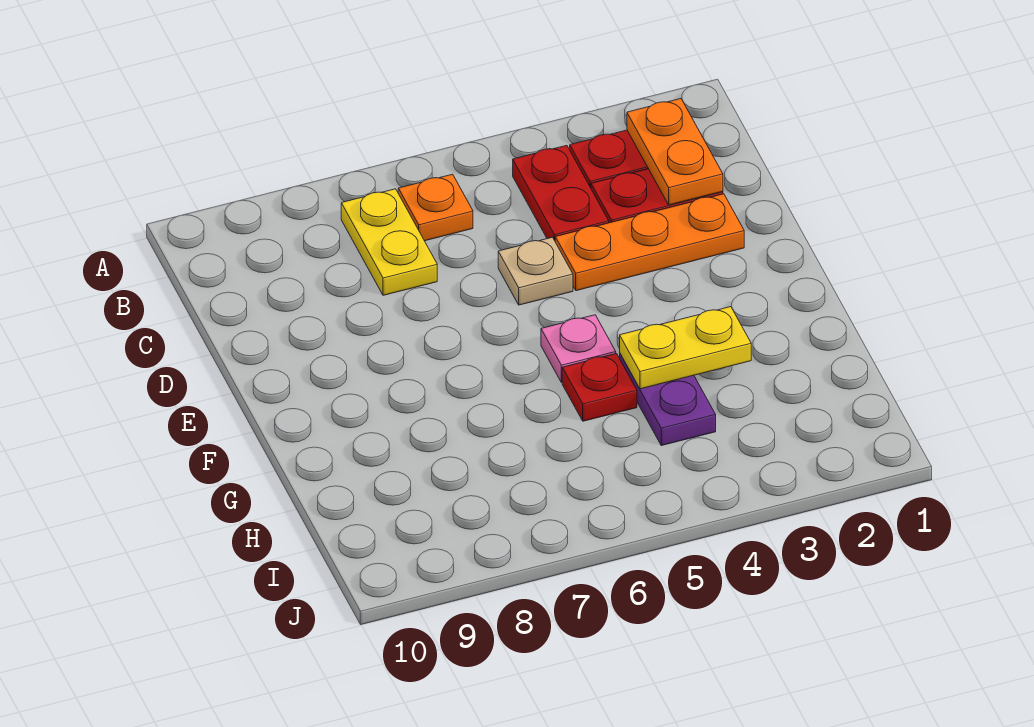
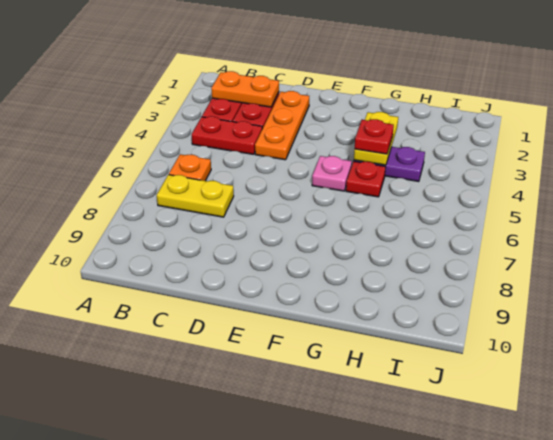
tan plate D5 level 1 -> none
none -> red plate G4 level 3

